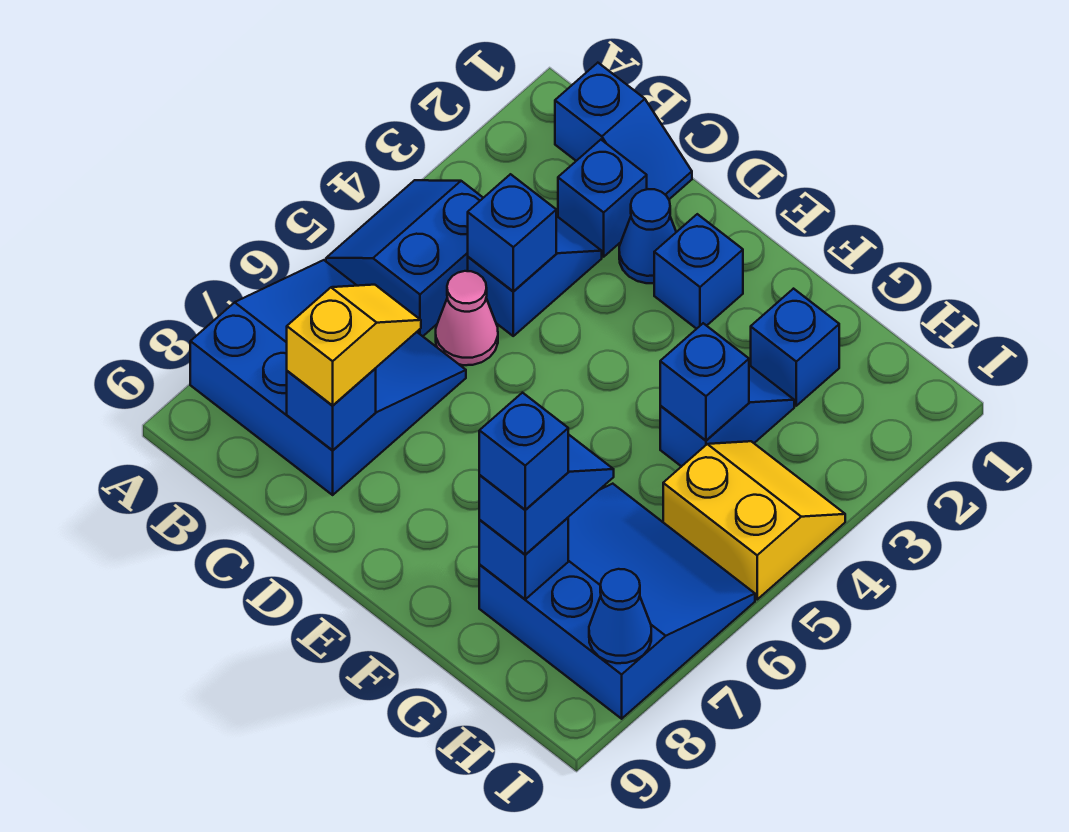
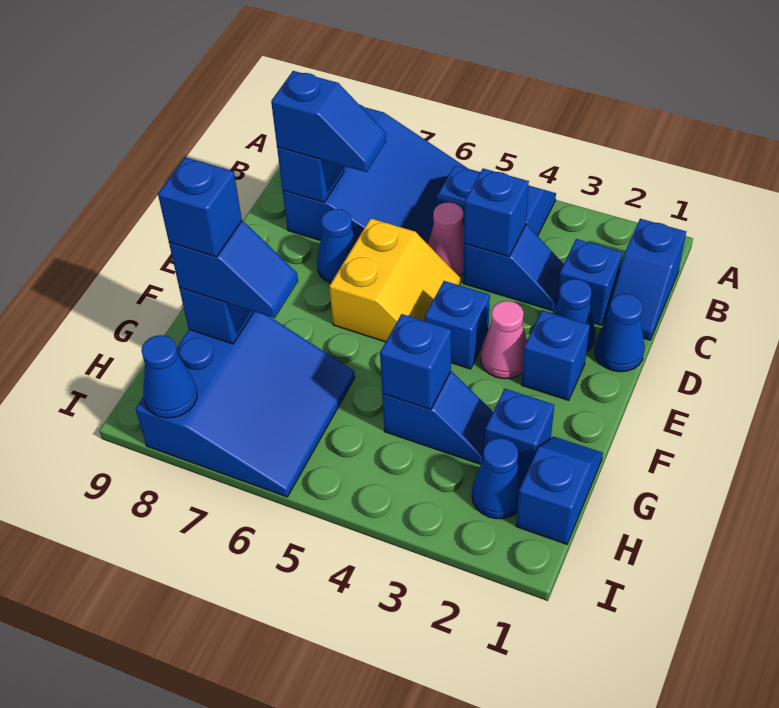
yellow slope C7:C8 level 3 top 8 -> blue slope C7:C8 level 3 top 8
none -> blue cone D1 level 1
none -> blue cone D7 level 1
none -> pink cone E3 level 1
none -> blue brick E4 level 1
none -> blue slope G1:H1 level 1 top H
none -> blue cone H2 level 1
yellow slope H4:I5 level 1 top 5 -> yellow slope D5:E6 level 1 top 6

